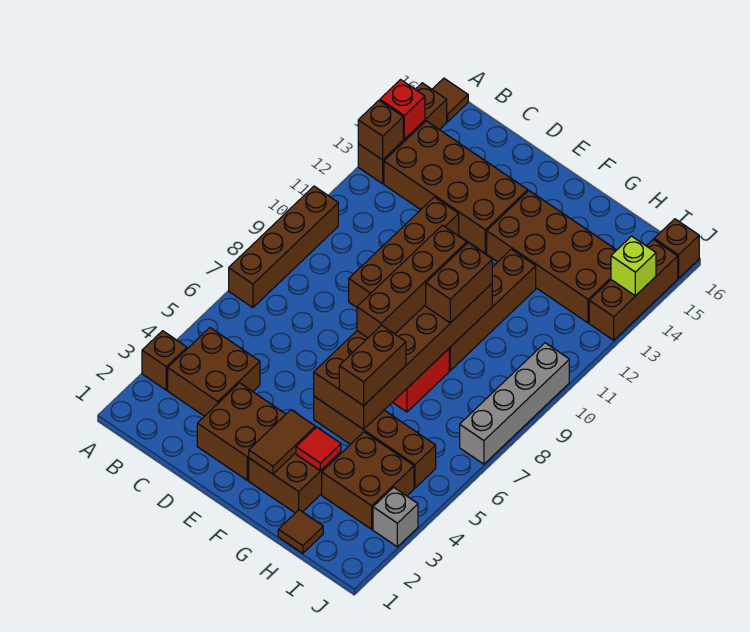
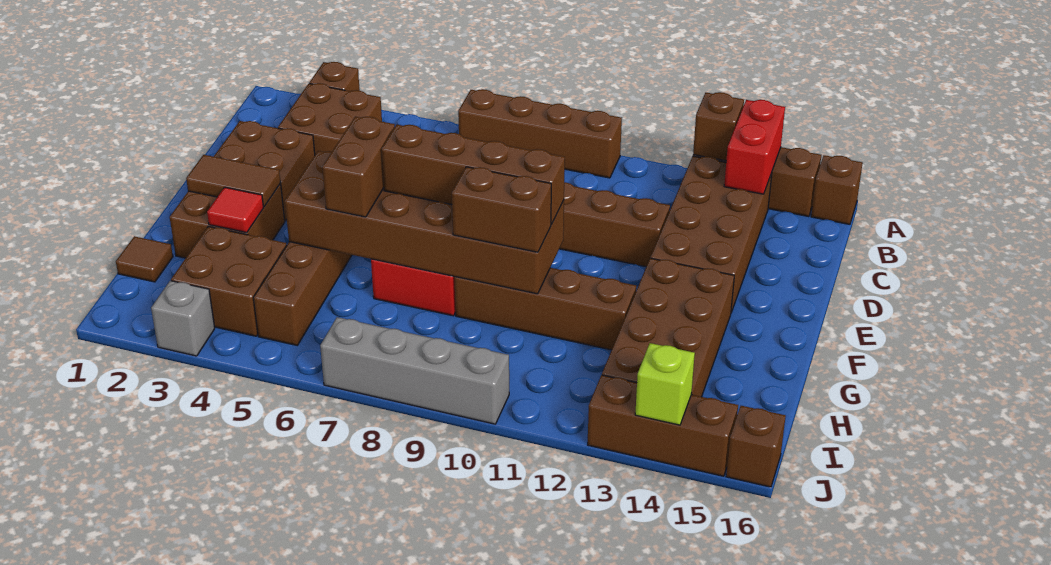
red brick A14 level 2 -> red brick A14:B14 level 2
brown tile A16 level 1 -> brown brick A16 level 1
brown brick G5:G6 level 3 -> brown brick F6:G6 level 3

